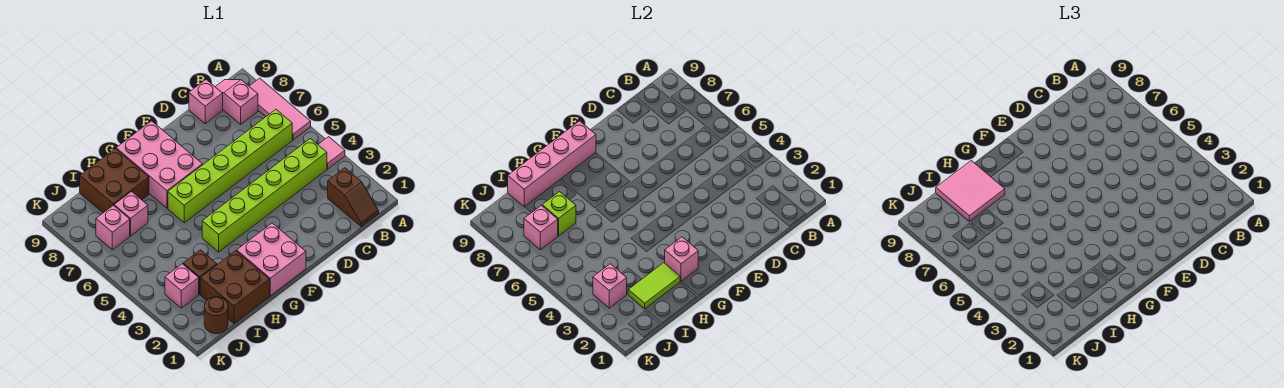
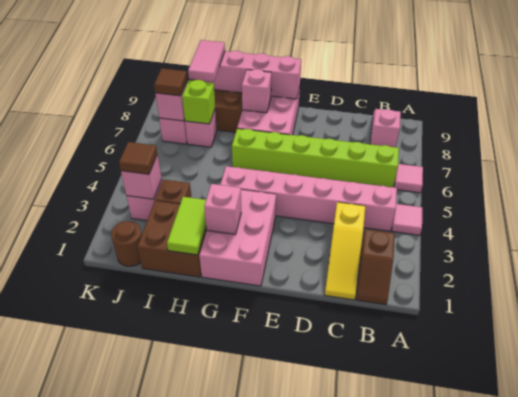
pink tile A6:A8 level 1 -> pink tile A6 level 1
lime brick B4:G4 level 1 -> pink brick B4:G4 level 1
none -> yellow slope C1:C3 level 1 top 3
pink brick C9 level 1 -> pink brick G8 level 2
pink brick F1:G2 level 1 -> pink brick F1:G3 level 1
lime tile H2:I2 level 2 -> lime tile H1:H2 level 2
pink tile H8:I9 level 3 -> pink tile I8:I9 level 3
none -> brown tile J3 level 3
none -> brown tile J7 level 3

